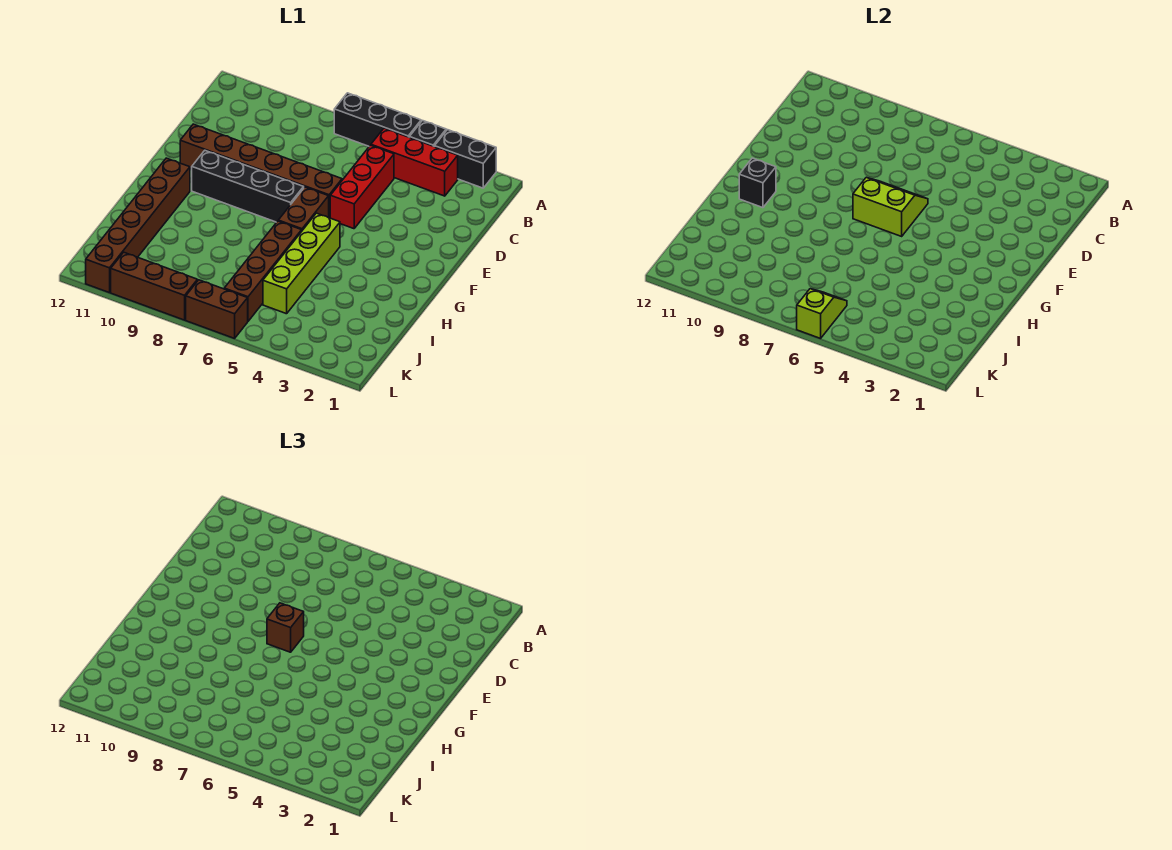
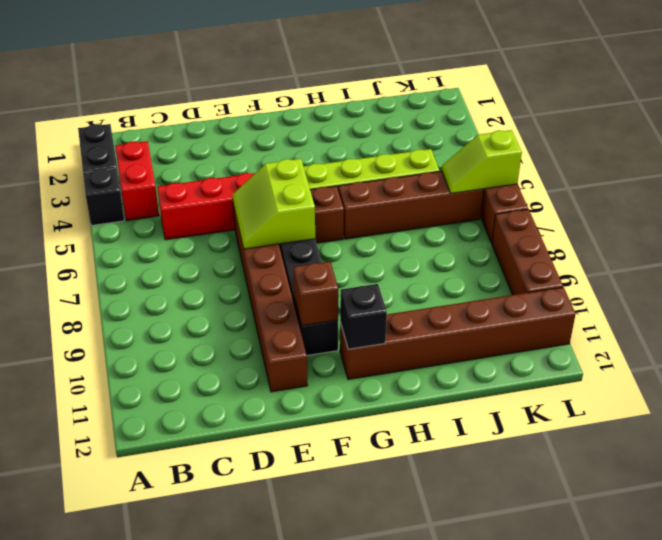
black brick A5:A7 level 1 -> none
red brick B3:B5 level 1 -> red brick B3:B4 level 1
brown brick F7 level 3 -> brown brick F10 level 2

